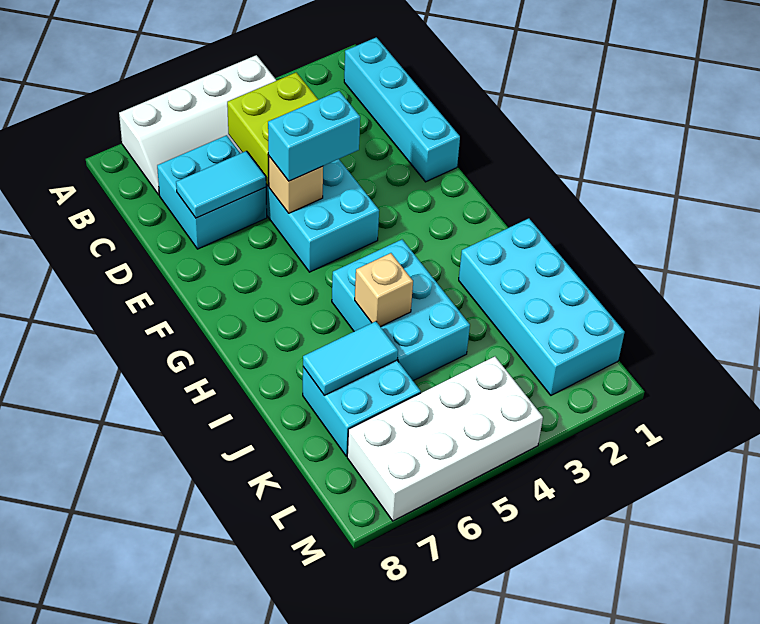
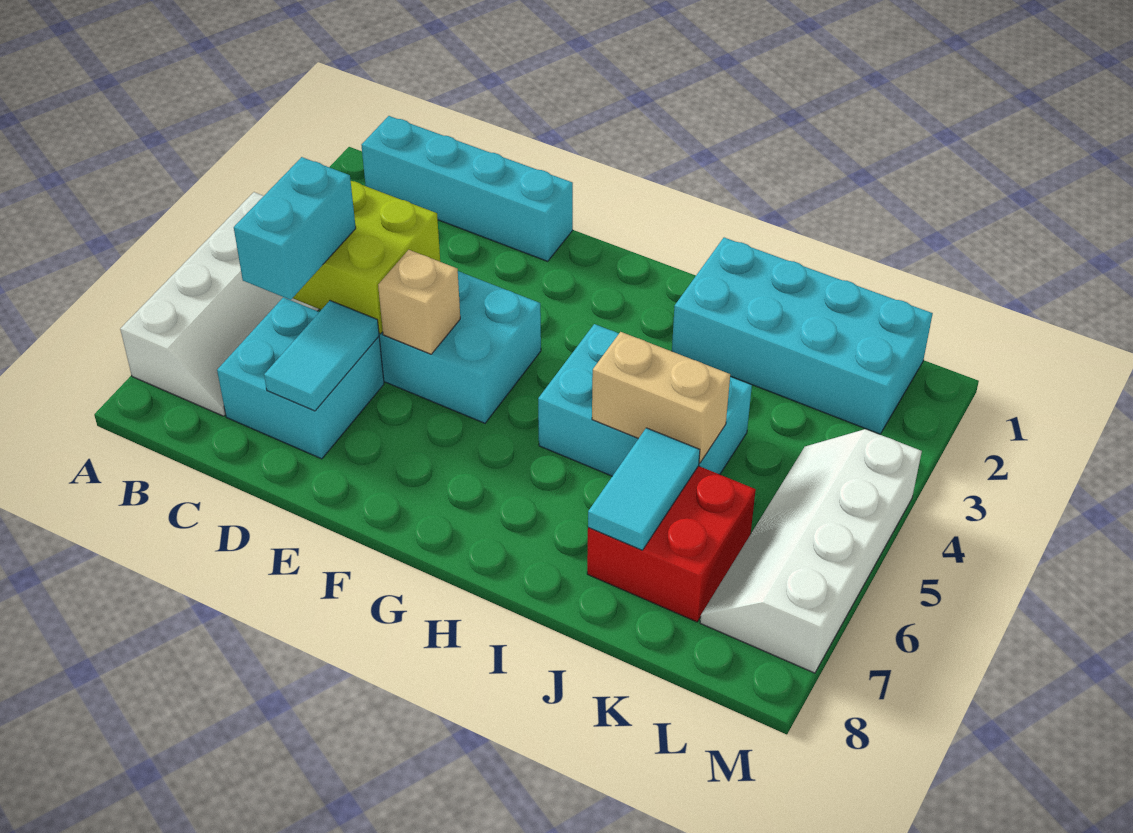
cyan brick E4:E5 level 3 -> cyan brick C5:C6 level 3
tan brick I5 level 2 -> tan brick I5:J5 level 2
cyan brick J6:K7 level 1 -> red brick J6:K7 level 1
white brick L4:M7 level 1 -> white slope L4:M7 level 1 top M

